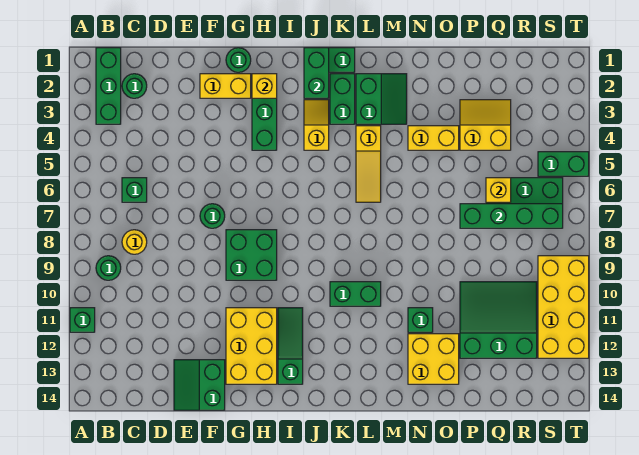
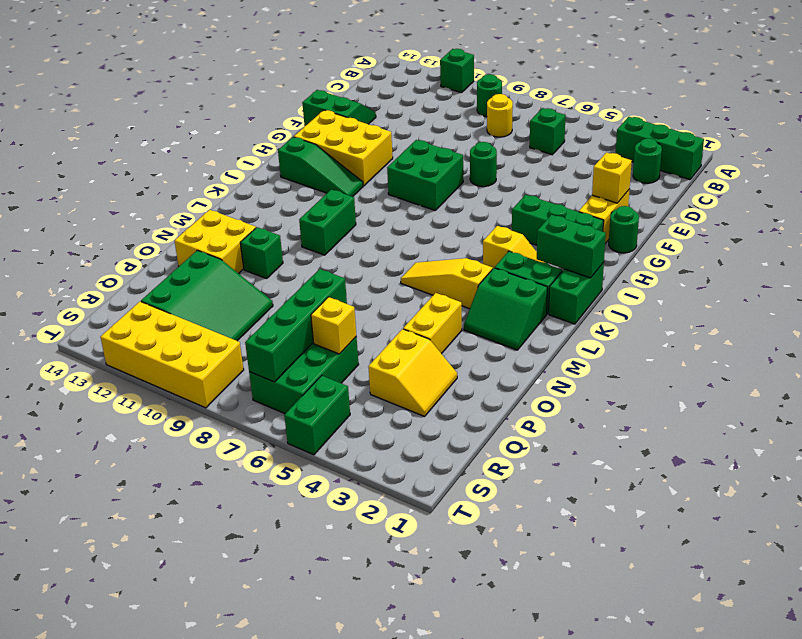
yellow brick H2 level 2 -> yellow brick F2 level 2

